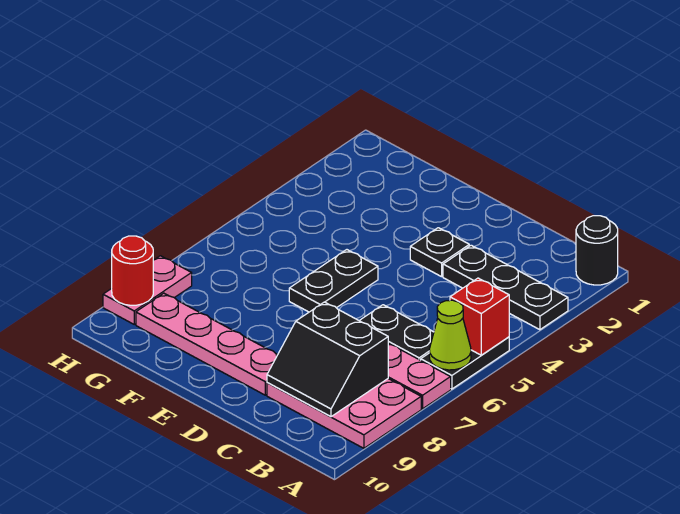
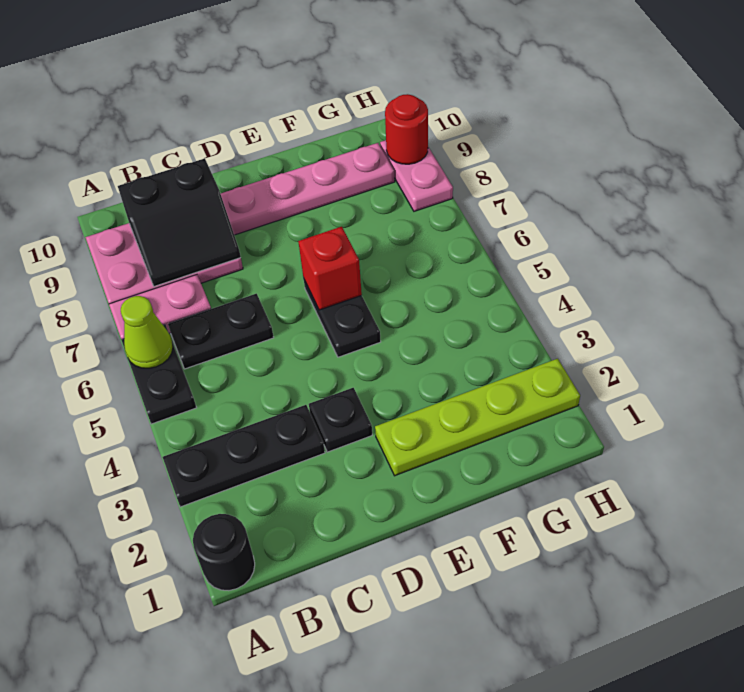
red brick A5 level 2 -> red brick E6 level 2
black slope B8:C9 level 2 top 8 -> black slope B8:C9 level 2 top 9
none -> lime plate E2:H2 level 1

